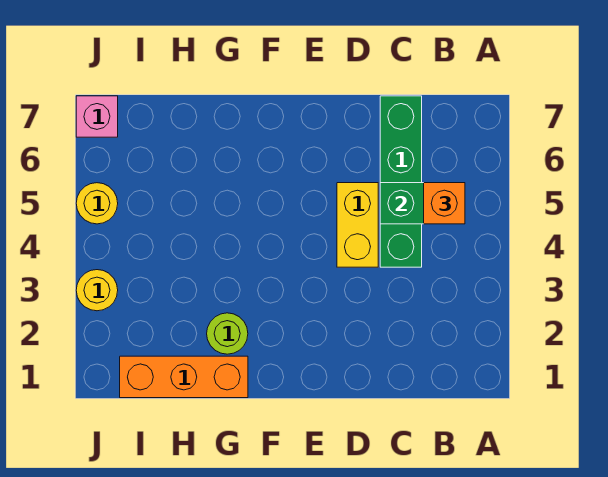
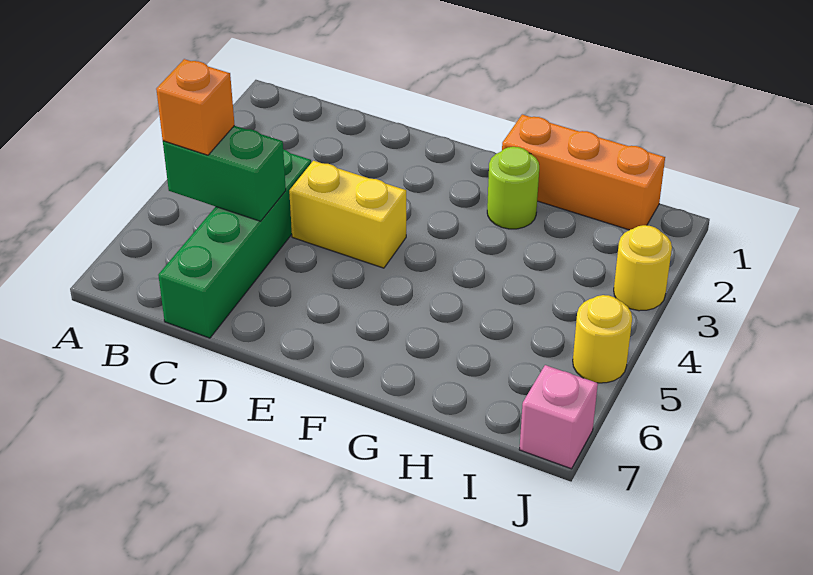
yellow brick D4:D5 level 1 -> yellow brick D4:E4 level 1

